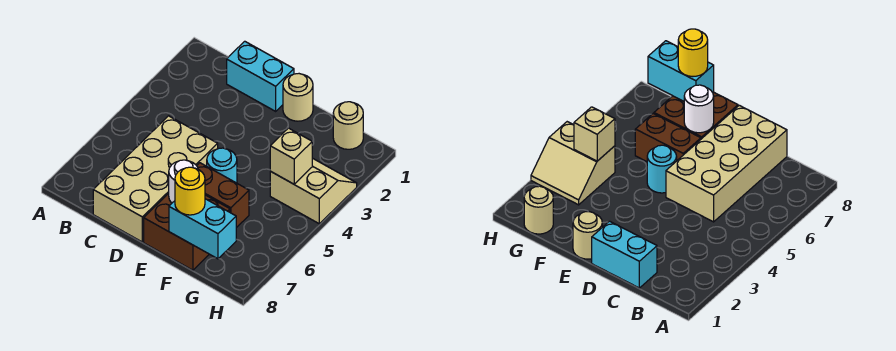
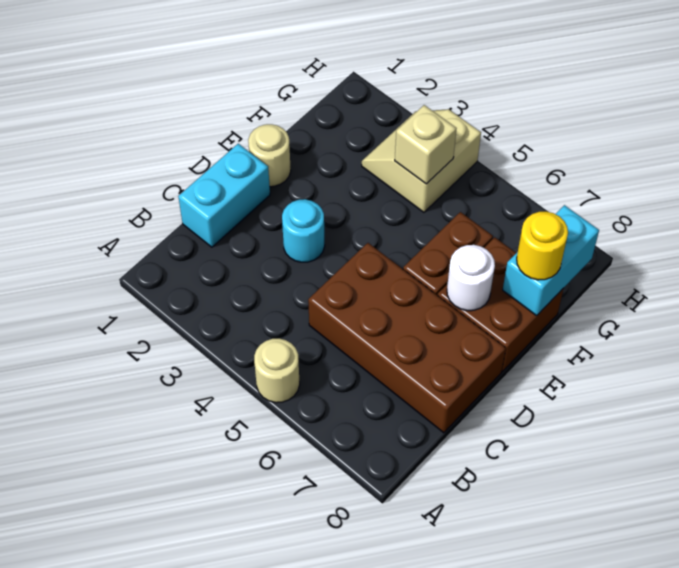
tan brick C5:D8 level 1 -> brown brick C5:D8 level 1
cyan round brick E5 level 1 -> cyan round brick D3 level 1
tan round brick G1 level 1 -> tan round brick A5 level 1

